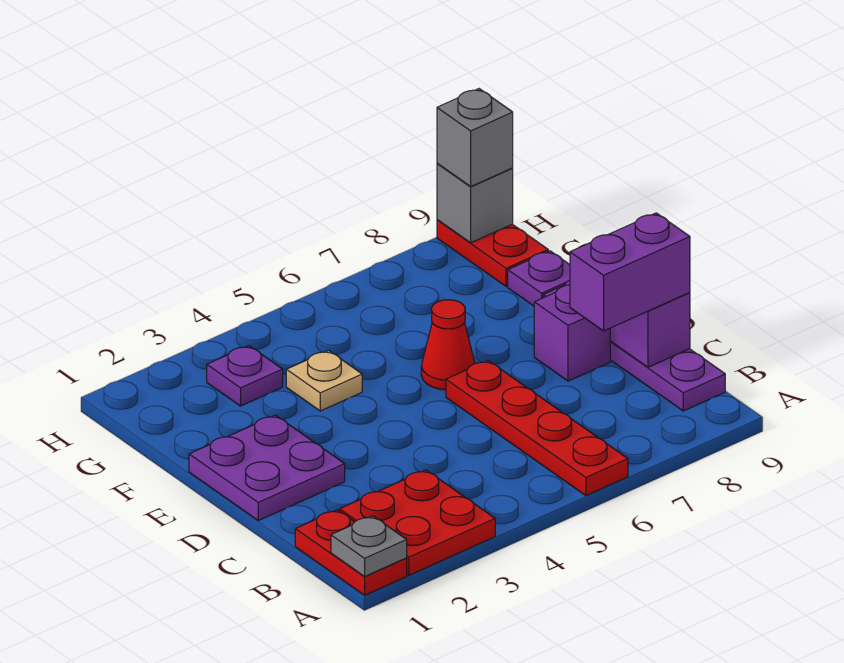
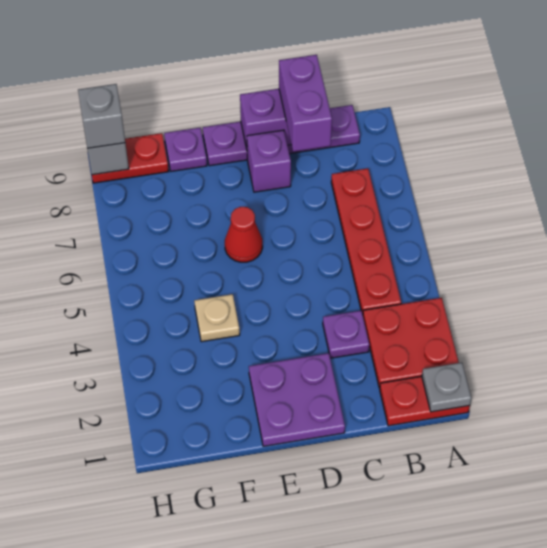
red plate A6:D6 level 1 -> red plate B4:B7 level 1
purple plate G3 level 1 -> purple plate C3 level 1

